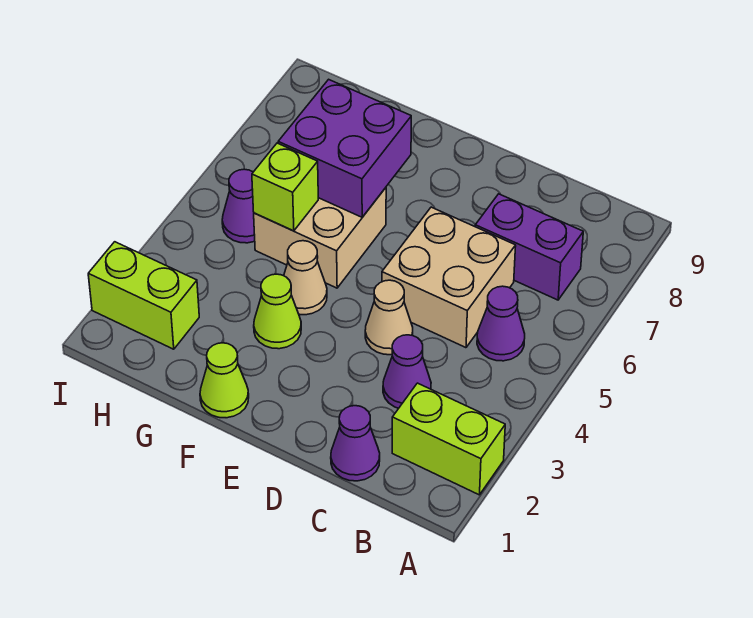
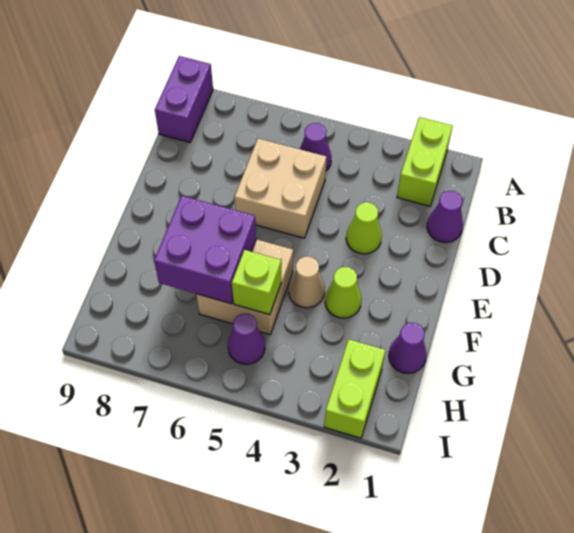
purple brick B7:C7 level 1 -> purple brick A9:B9 level 1
purple cone C3 level 1 -> purple cone G1 level 1
tan cone D4 level 1 -> none
lime cone F1 level 1 -> lime cone D3 level 1

